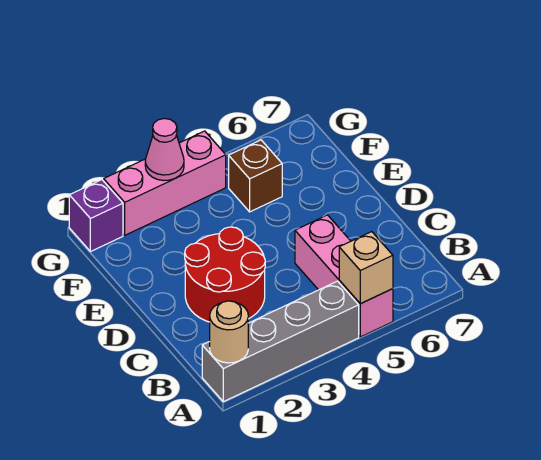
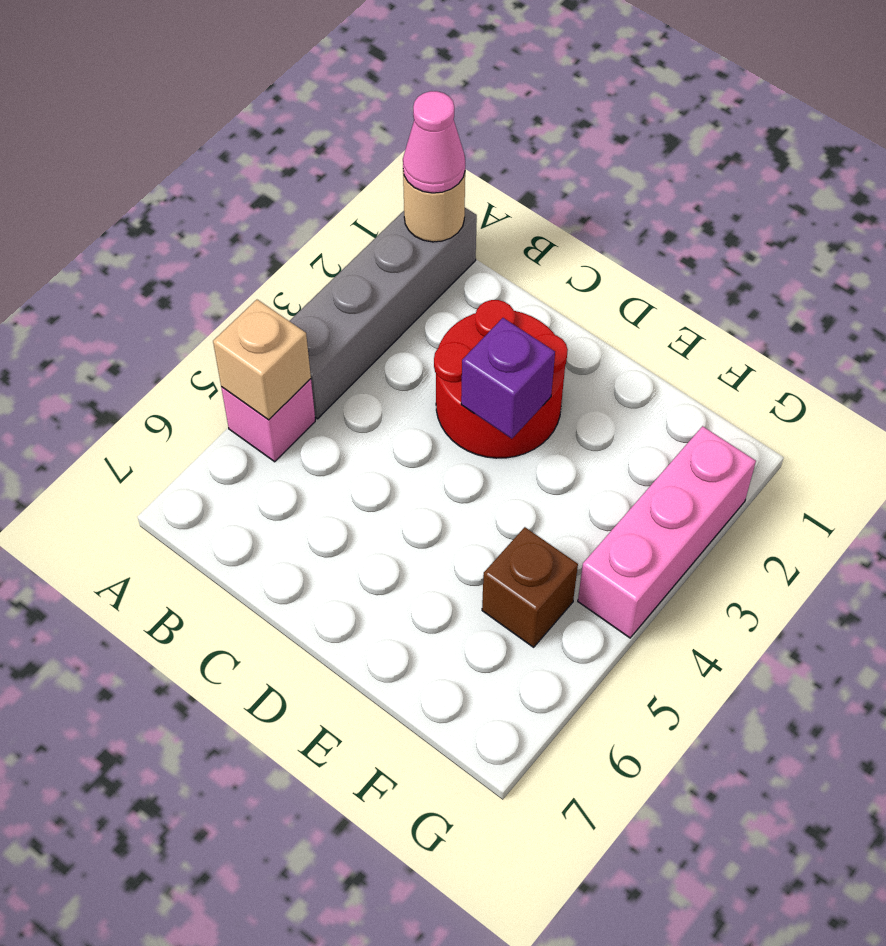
pink brick A5:C5 level 1 -> pink brick A5 level 1
purple brick G1 level 1 -> purple brick D3 level 2
pink cone G3 level 2 -> pink cone A1 level 3

